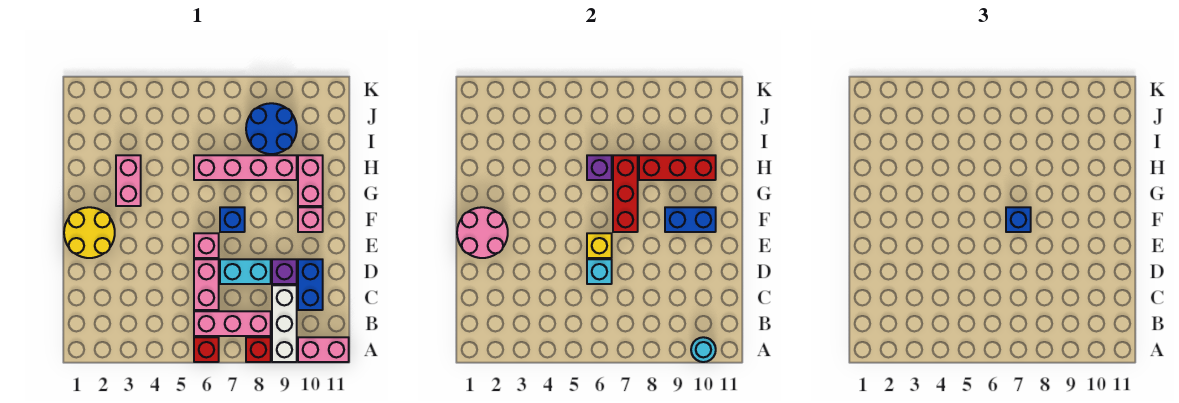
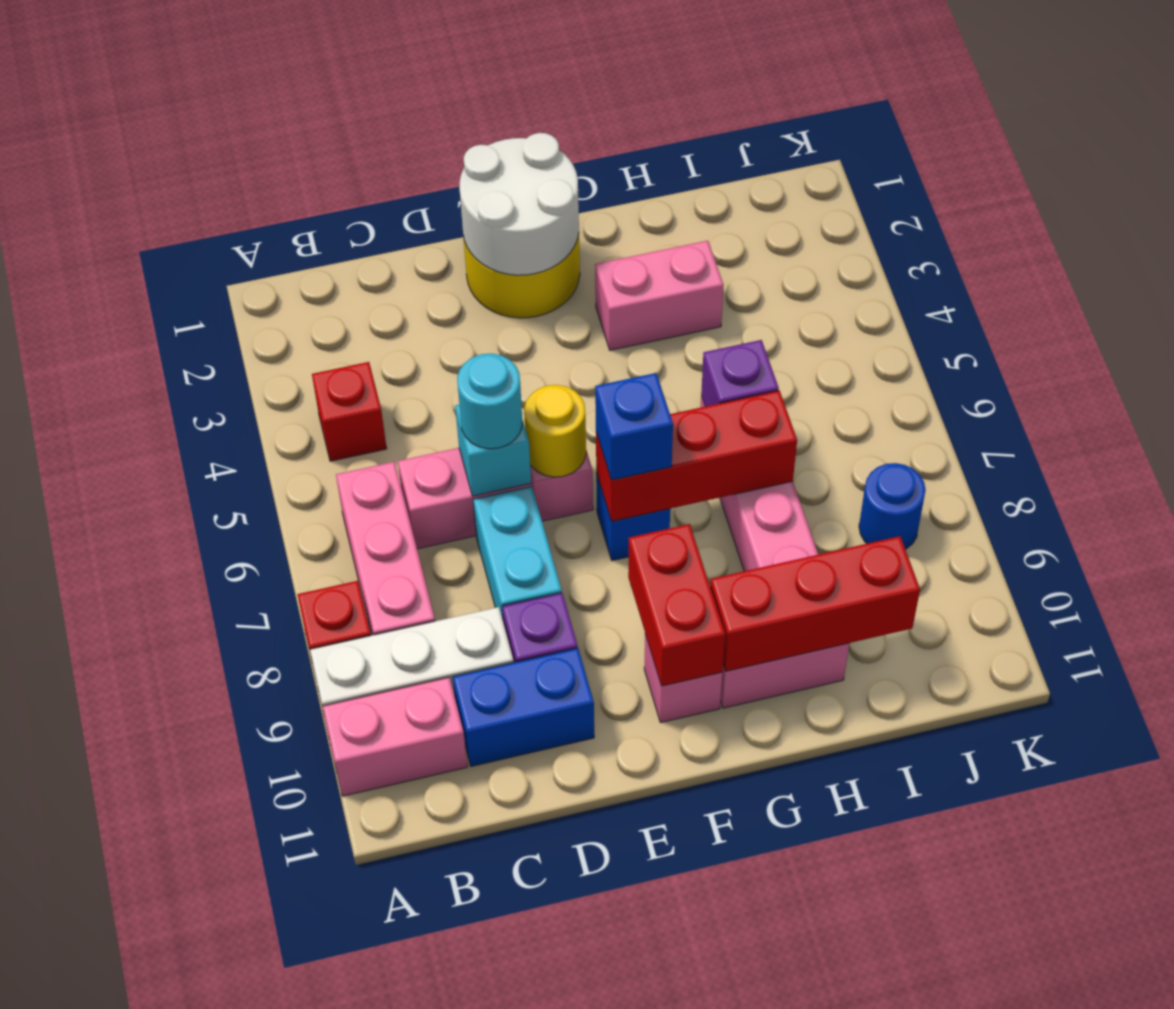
red brick A6 level 1 -> red brick B4 level 1
pink brick A10:A11 level 1 -> pink brick A10:B10 level 1
cyan round brick A10 level 2 -> cyan round brick D6 level 3
pink round brick E1:F2 level 2 -> white round brick E1:F2 level 2
yellow brick E6 level 2 -> yellow round brick E6 level 2
blue brick F9:F10 level 2 -> red brick F9:F10 level 2
red brick H8:H10 level 2 -> red brick G10:I10 level 2
blue round brick I8:J9 level 1 -> blue round brick J8 level 1

